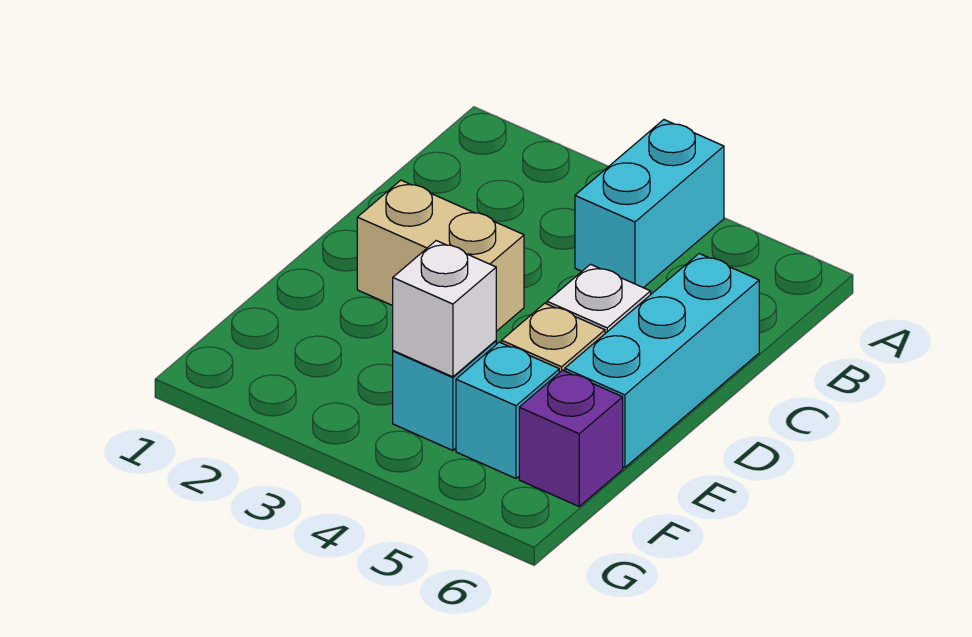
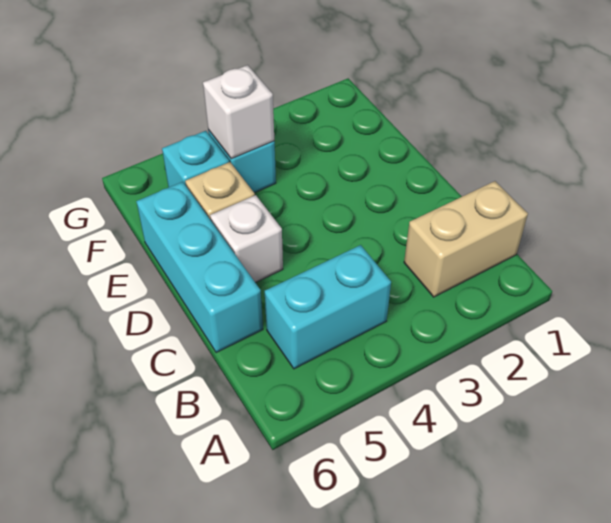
cyan brick A4:B4 level 1 -> cyan brick B4:B5 level 1
tan brick D2:D3 level 1 -> tan brick B1:B2 level 1
purple brick F6 level 1 -> none

